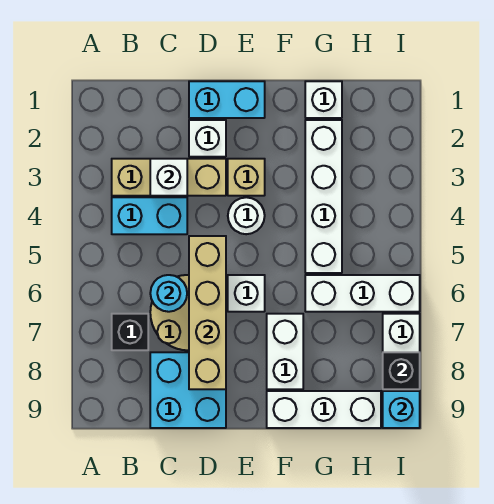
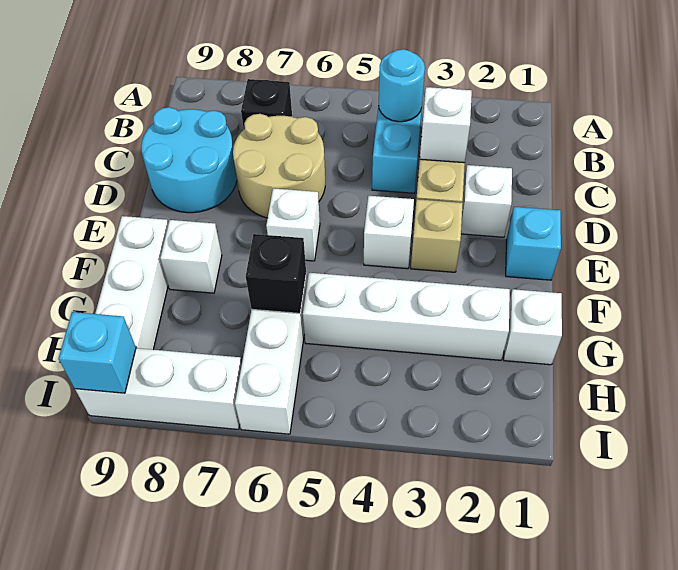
cyan round brick C6 level 2 -> cyan round brick B4 level 2
cyan brick C8:D9 level 1 -> cyan round brick C8:D9 level 1
cyan brick D1:E1 level 1 -> cyan brick E1 level 1
tan brick D5:D8 level 2 -> none
white round brick E4 level 1 -> white brick E4 level 1
white brick F7:F8 level 1 -> white brick F8 level 1
black brick I8 level 2 -> black brick G6 level 2

